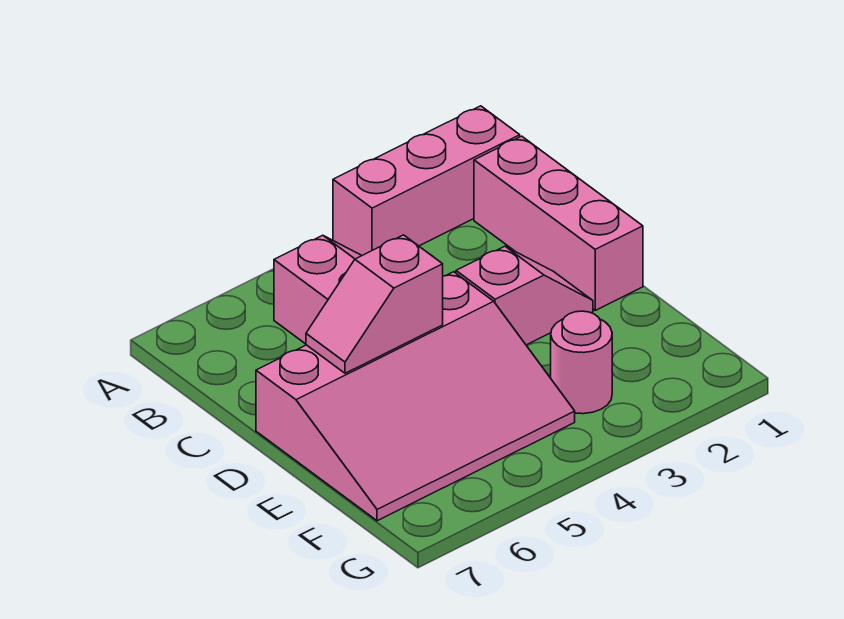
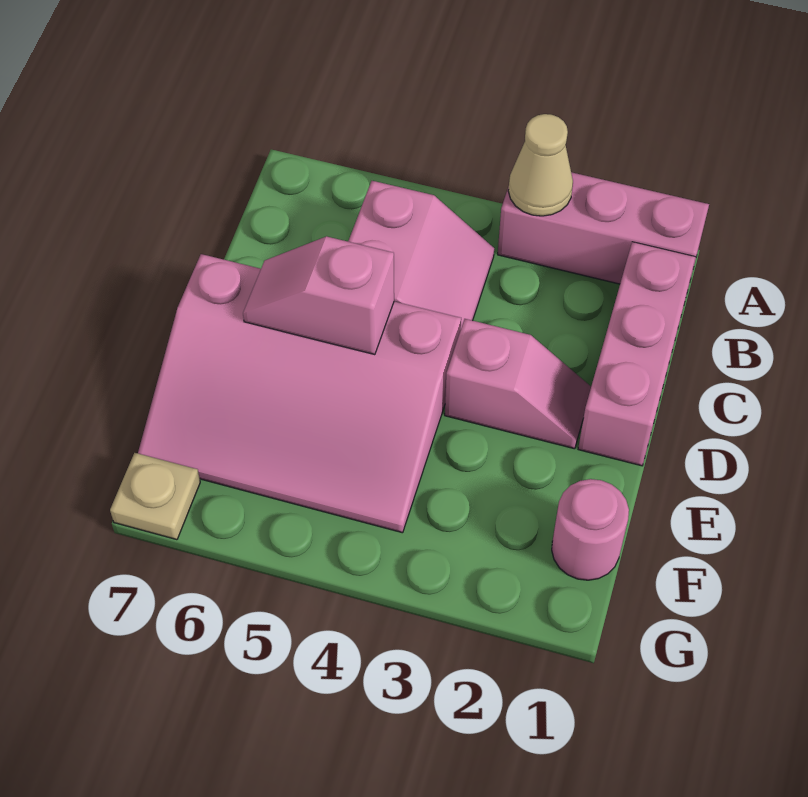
none -> tan cone A3 level 2
pink round brick F3 level 1 -> pink round brick F1 level 1
none -> tan plate G7 level 1

